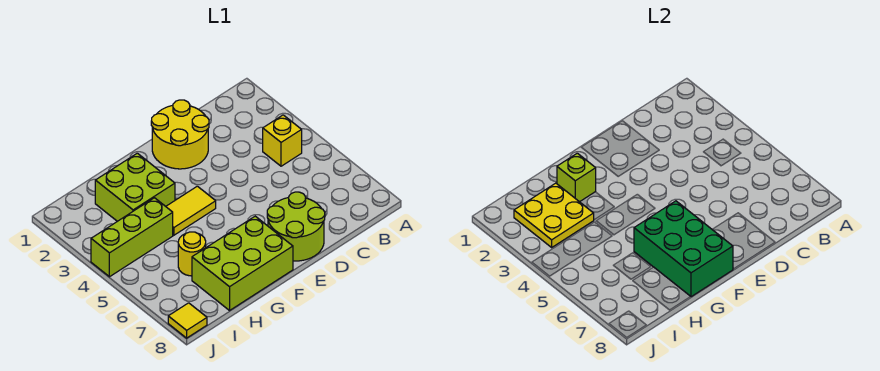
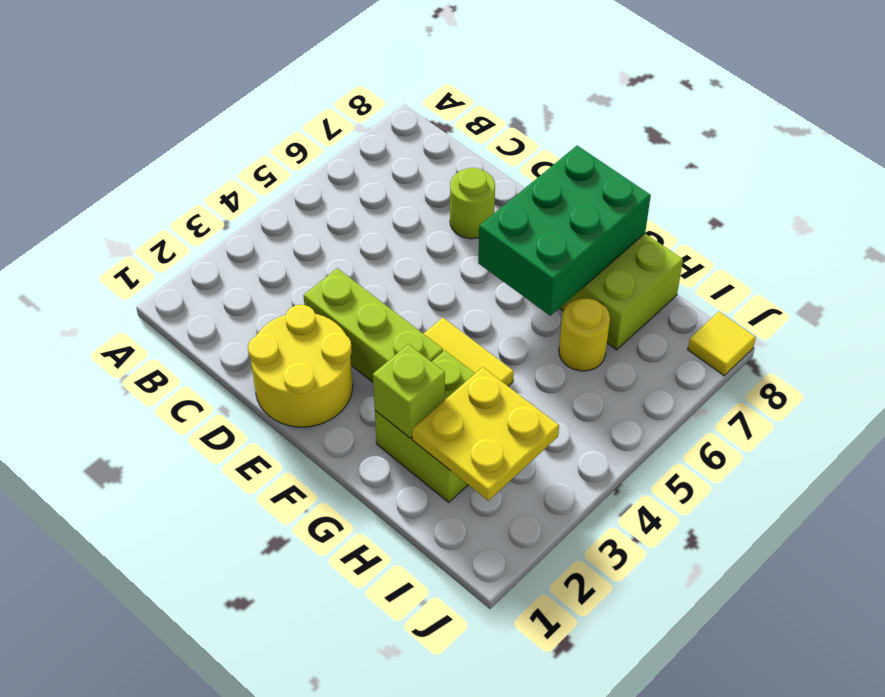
yellow brick B4 level 1 -> none
lime round brick D7:E8 level 1 -> lime round brick D7 level 1
lime brick H4:J4 level 1 -> lime brick D3:F3 level 1

